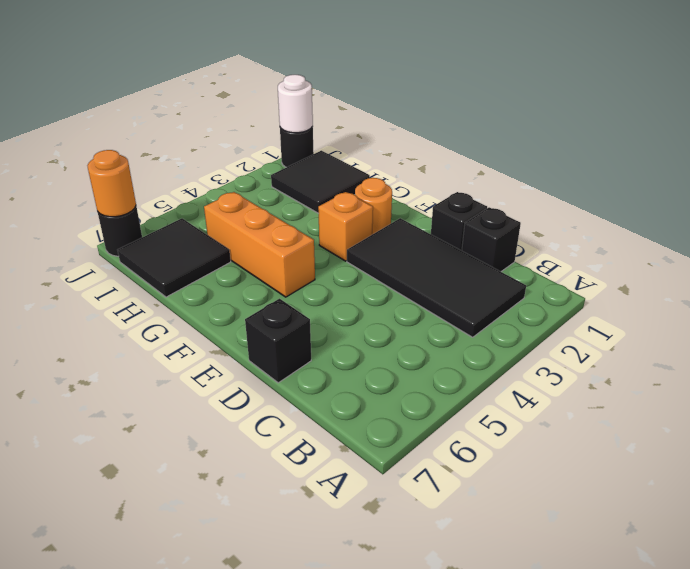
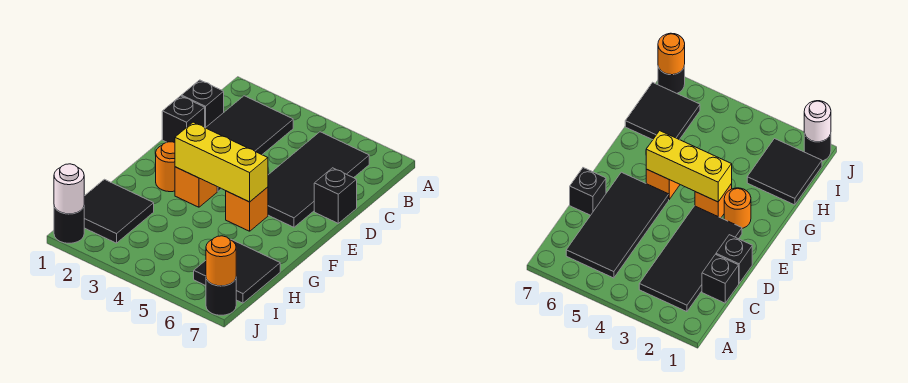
none -> black tile B5:E6 level 1
none -> yellow brick F3:F5 level 2
orange brick F5:H5 level 1 -> orange brick F5 level 1

